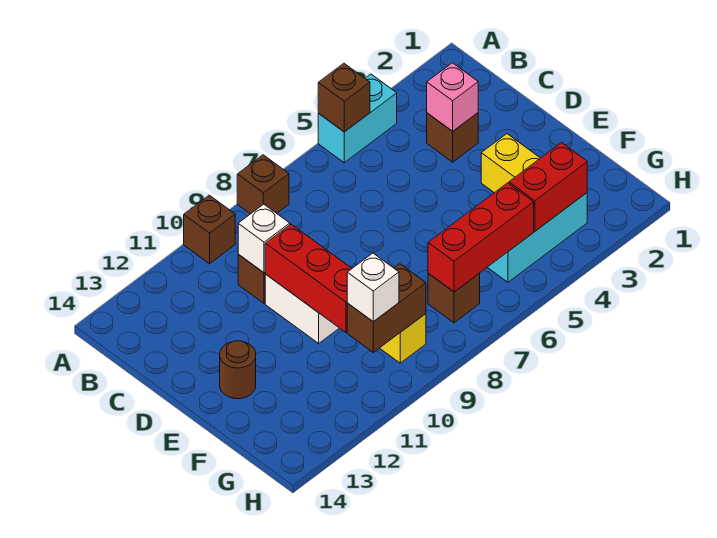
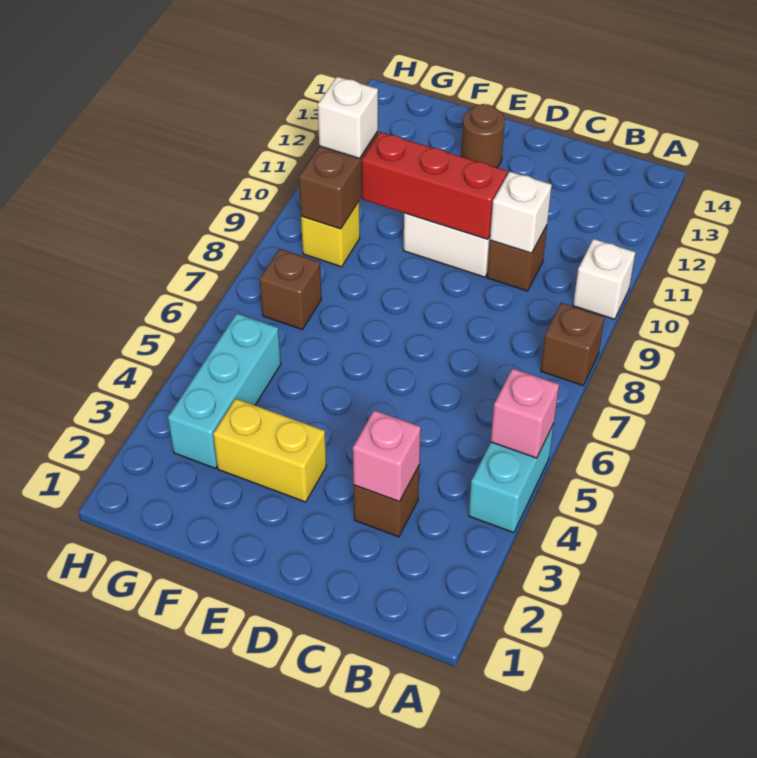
brown brick A5 level 2 -> pink brick A5 level 2
brown brick A10 level 1 -> white brick A10 level 1
red brick G3:G4 level 2 -> none
red brick G5:G7 level 2 -> none

